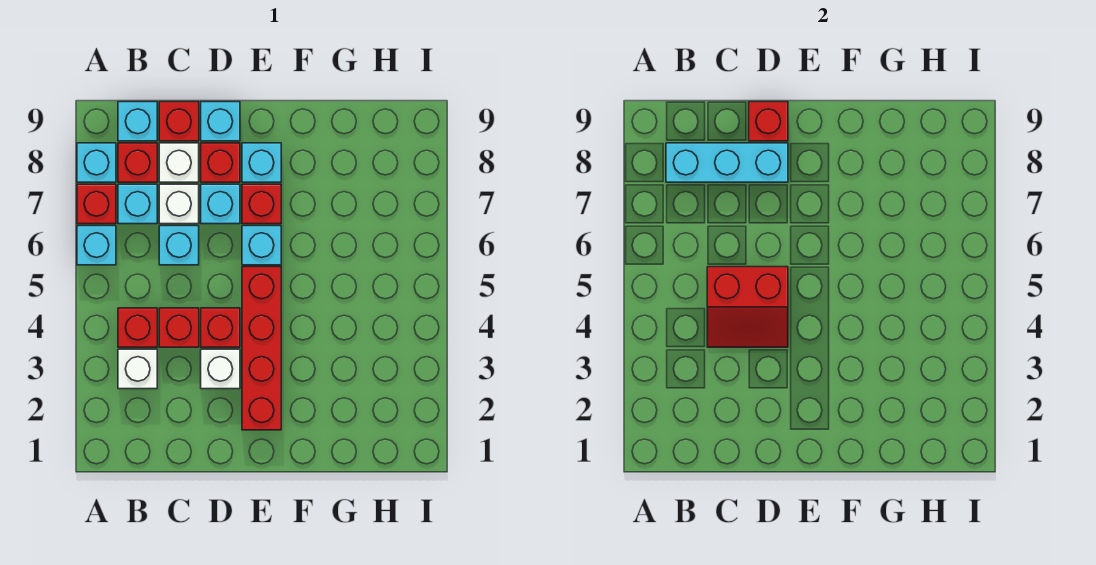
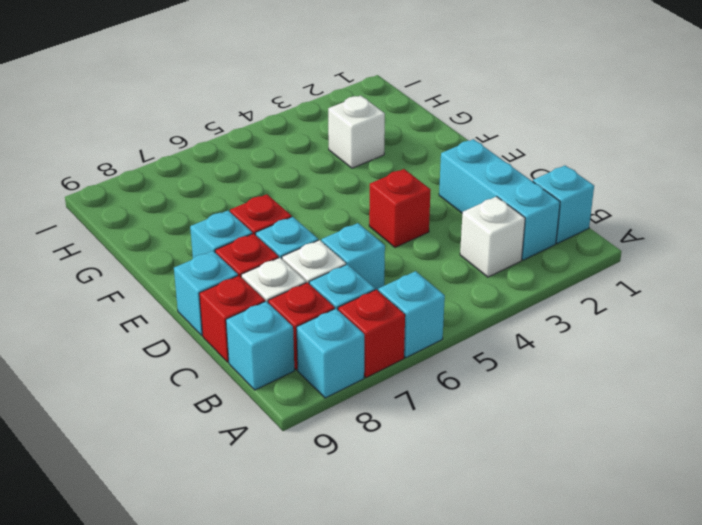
red brick B4 level 1 -> none
cyan brick B8:D8 level 2 -> cyan brick B2:D2 level 1
red brick C4 level 1 -> none
red slope C4:D5 level 2 top 5 -> none
white brick D3 level 1 -> white brick G3 level 1
red brick D9 level 2 -> none
red brick E2:E5 level 1 -> none
cyan brick E6 level 1 -> cyan brick B1 level 1

